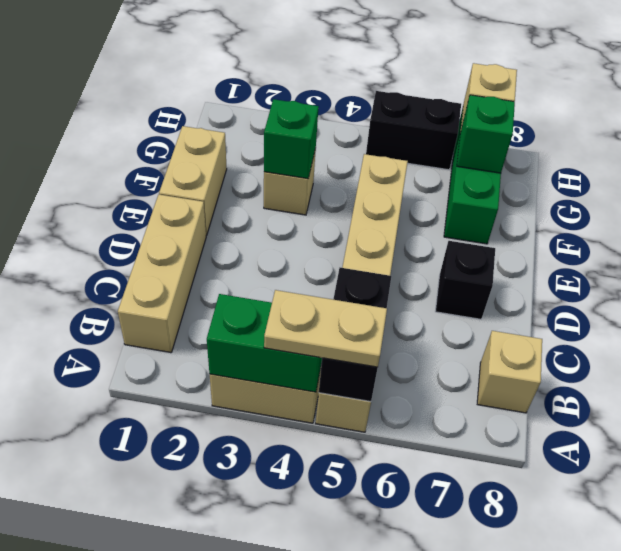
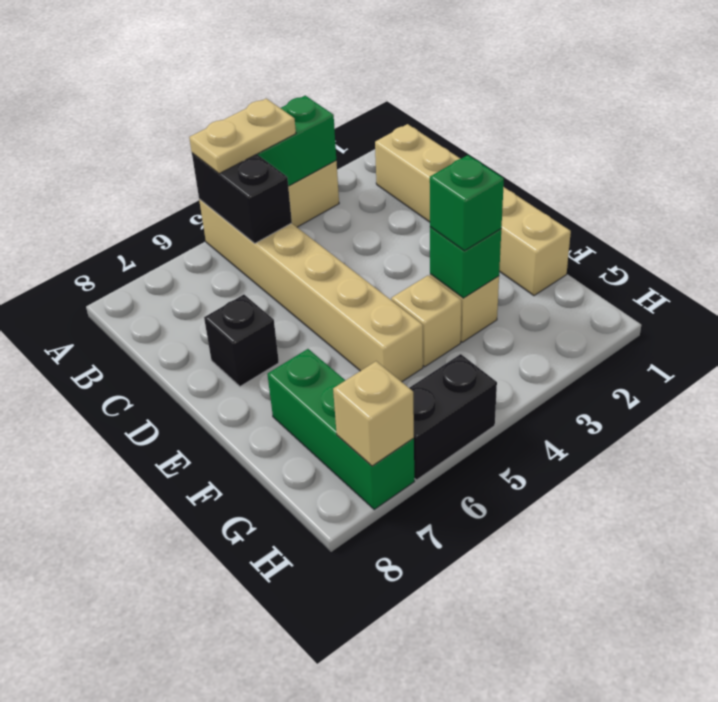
tan brick B8 level 1 -> tan brick F4 level 1
green brick G7 level 2 -> green brick F3 level 3

